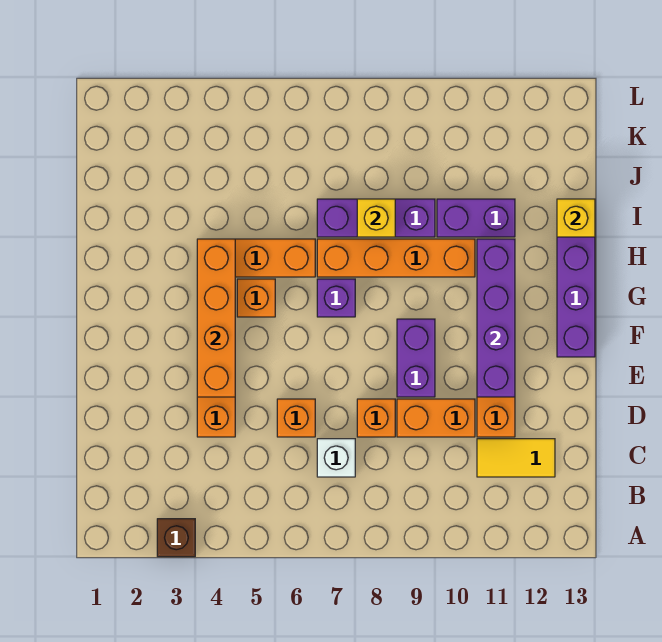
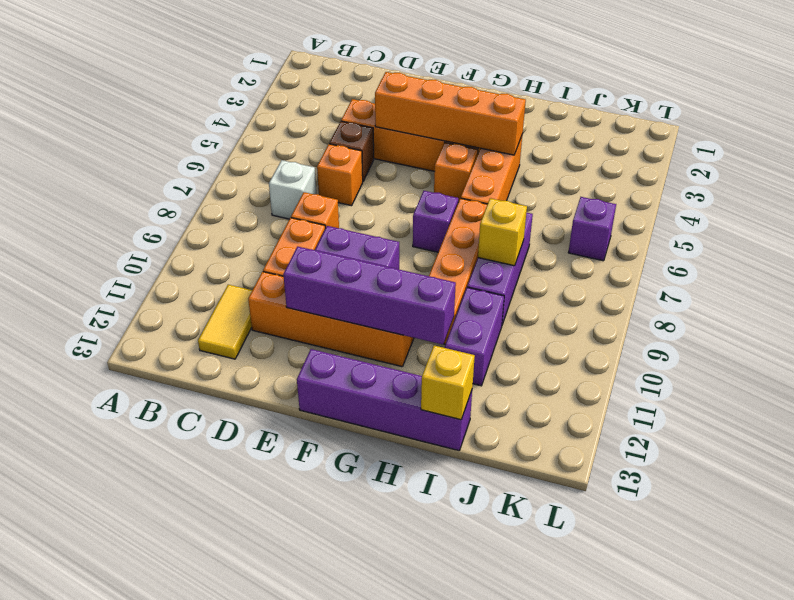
brown brick A3 level 1 -> brown brick D5 level 1
none -> purple brick K6 level 1

